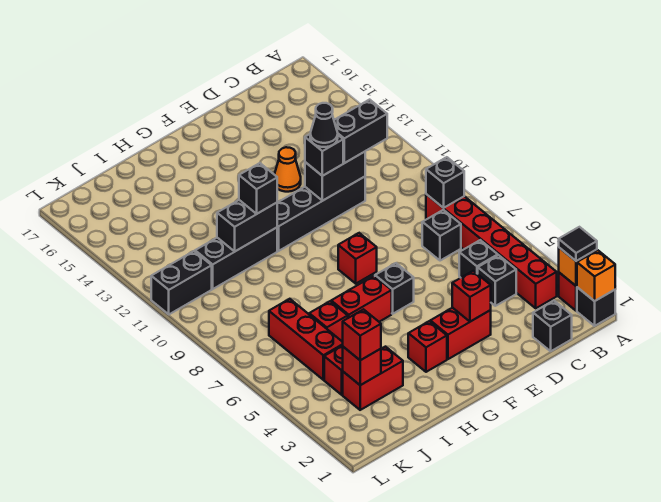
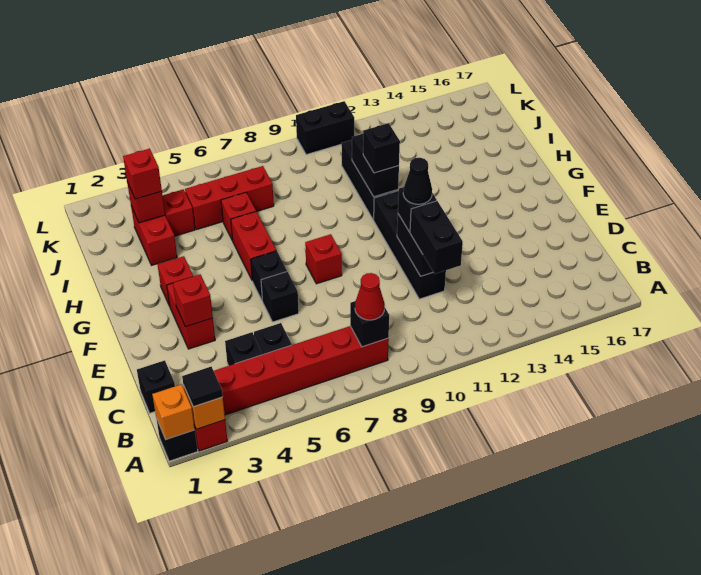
none -> red cone B8 level 3
black brick C7 level 1 -> black brick E6 level 1
orange cone E13 level 1 -> none
black brick K11:L11 level 1 -> black brick L10:L11 level 1

